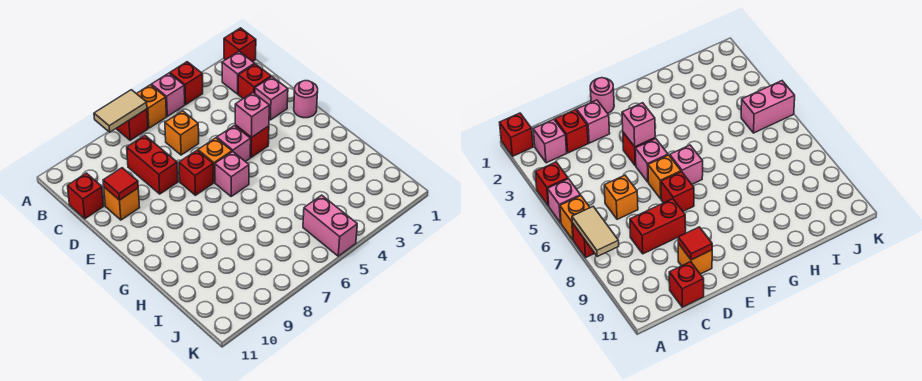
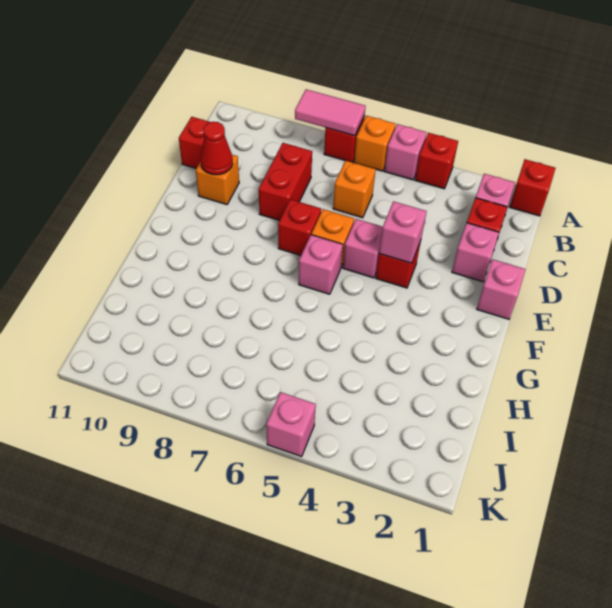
tan tile A7:A8 level 2 -> pink tile A7:A8 level 2
red tile D10 level 2 -> red cone D10 level 2
pink round brick E1 level 1 -> pink brick E1 level 1
pink brick J5:K5 level 1 -> pink brick K5 level 1

